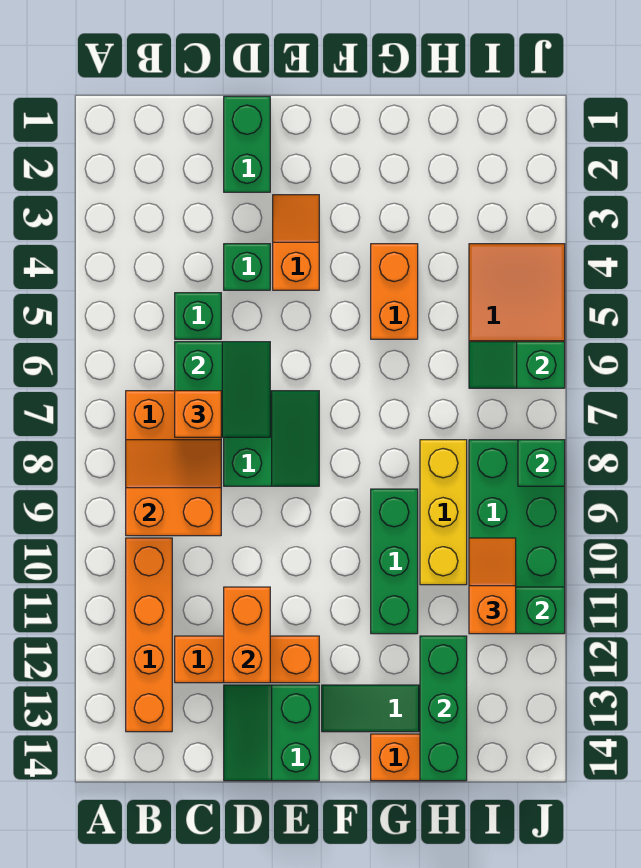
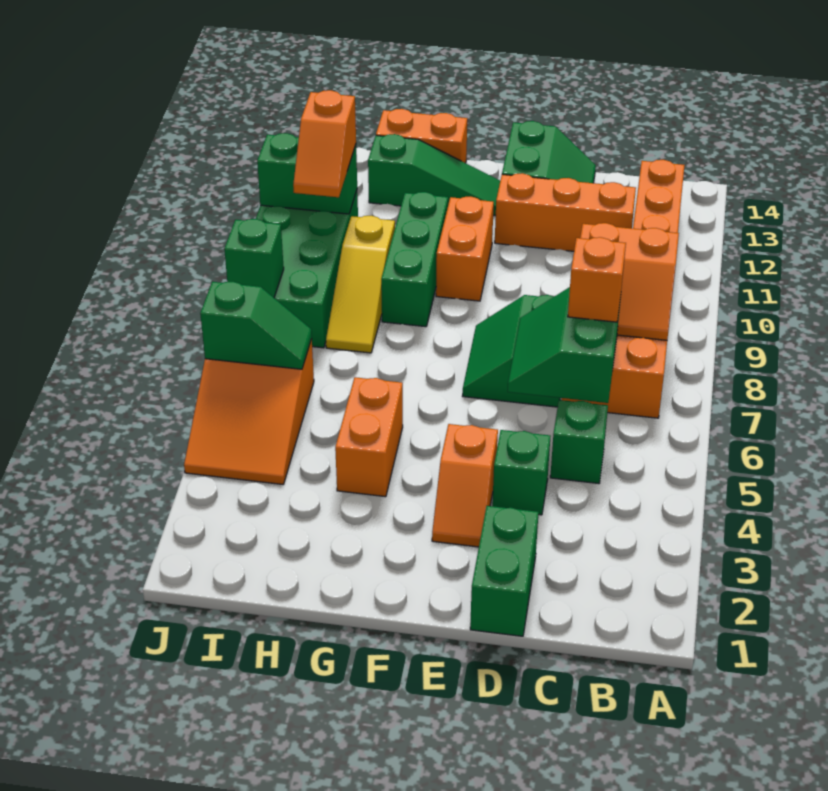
orange brick D11:D12 level 2 -> orange brick F10:F11 level 1
yellow brick H8:H10 level 1 -> yellow slope H8:H10 level 1 top 10
green brick H12:H14 level 2 -> none

